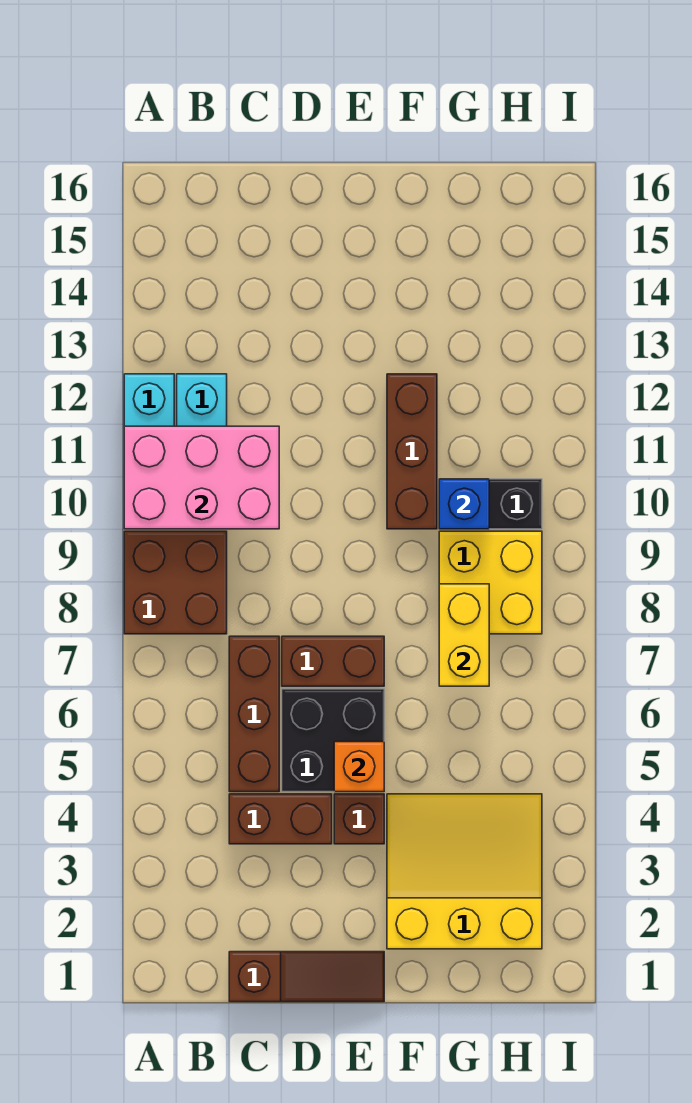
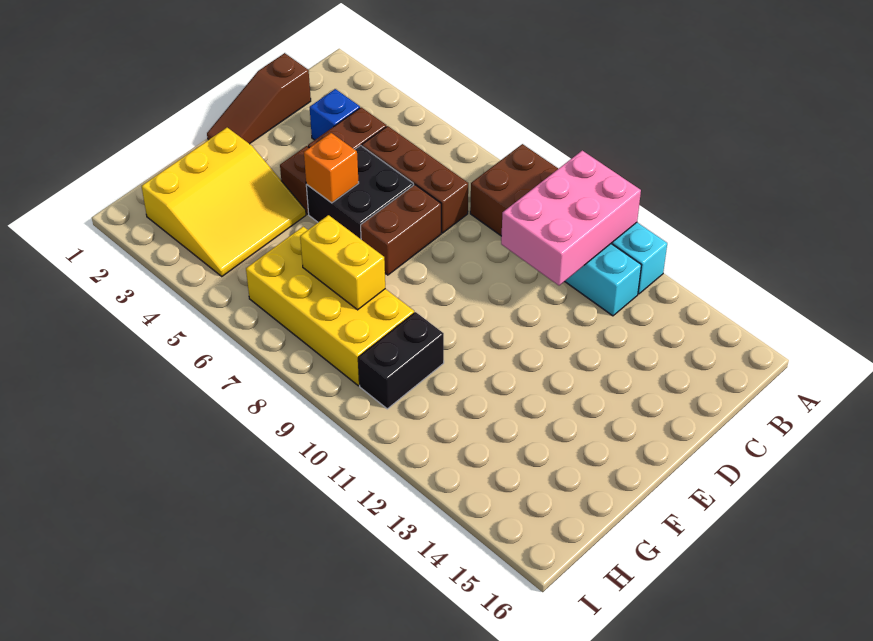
brown brick F10:F12 level 1 -> none
yellow brick G8:H9 level 1 -> yellow brick G6:H9 level 1
blue brick G10 level 2 -> blue brick C3 level 1

